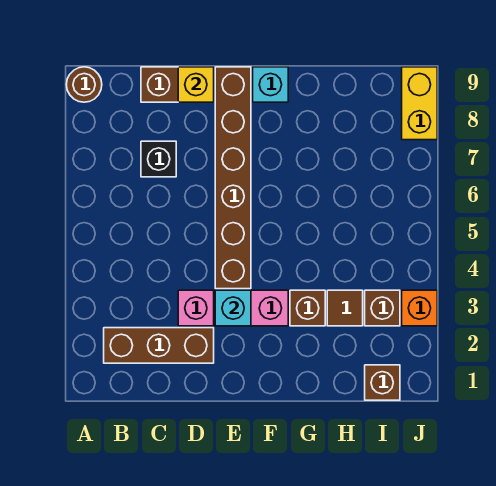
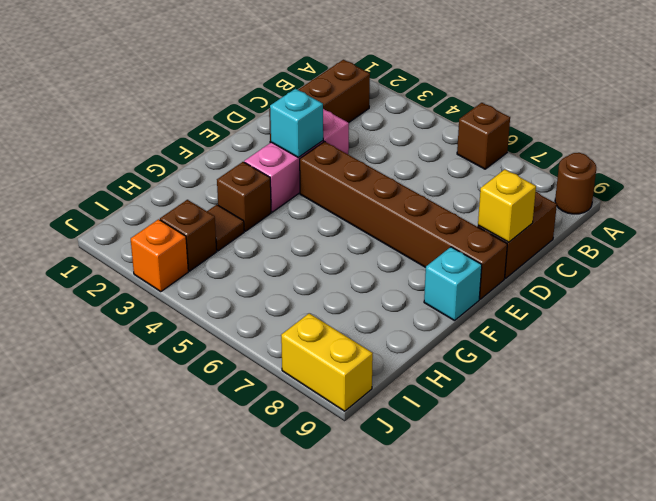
black brick C7 level 1 -> none
brown brick I1 level 1 -> brown brick A6 level 1

